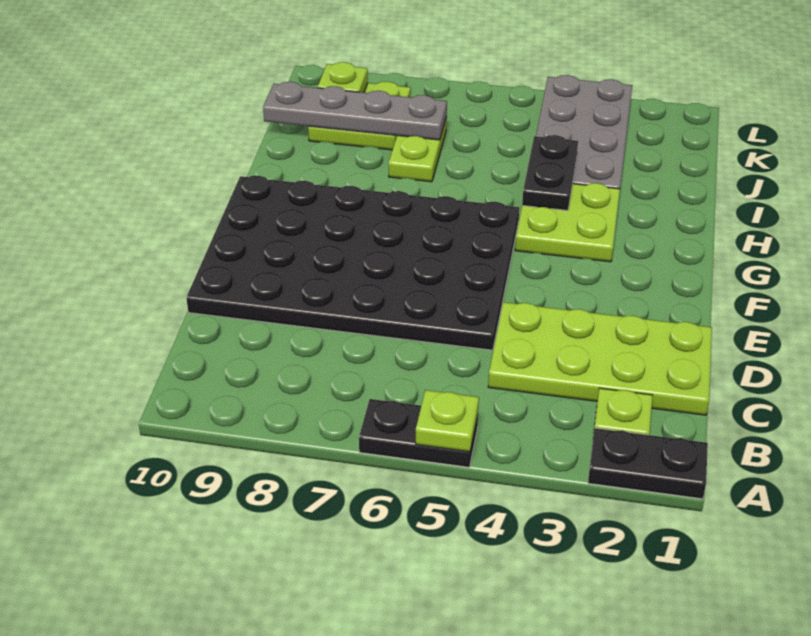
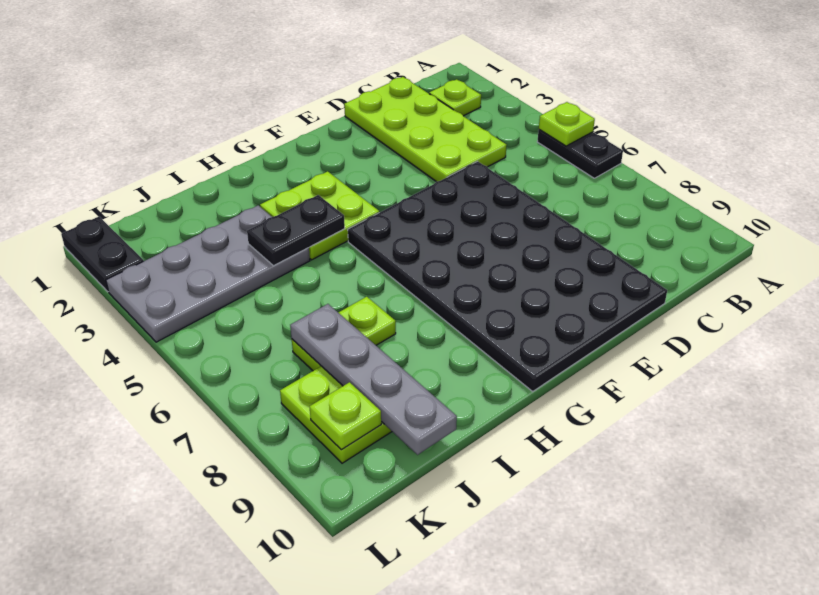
black plate A1:A2 level 1 -> black plate L1:L2 level 1

